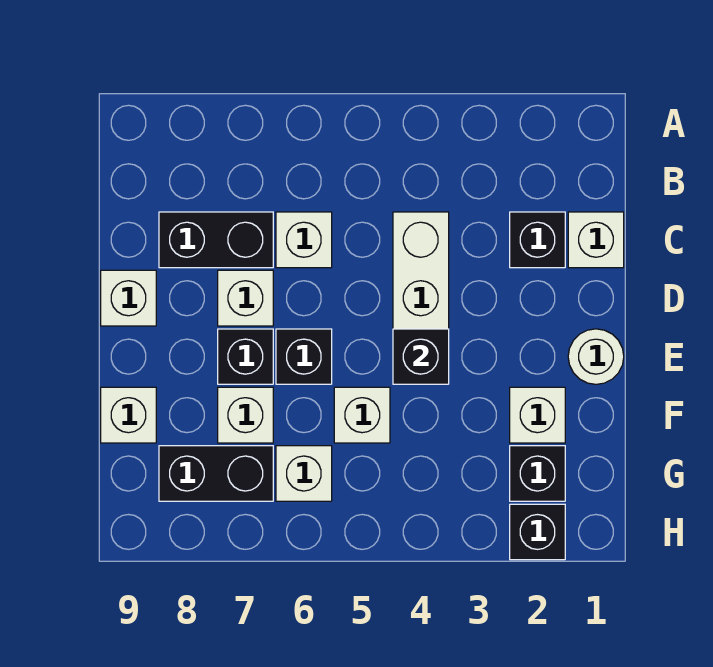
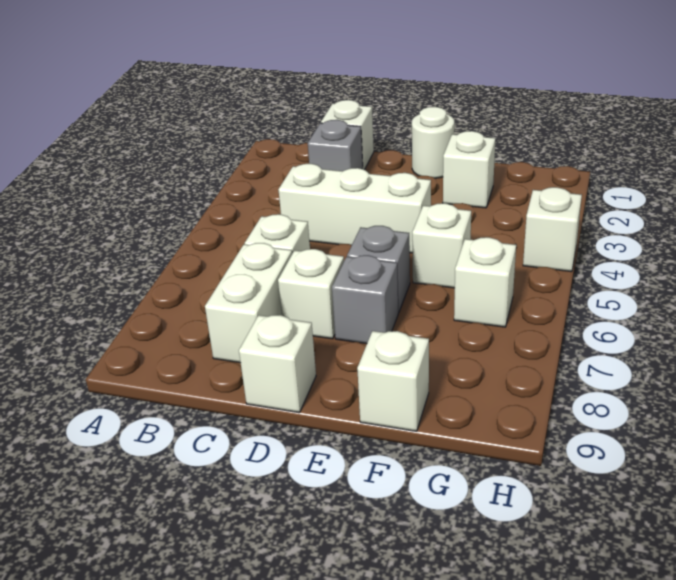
black brick C2 level 1 -> grey brick C2 level 1
black brick C7:C8 level 1 -> white brick C7:C8 level 1
black brick E4 level 2 -> none
black brick E6 level 1 -> grey brick E6 level 1
black brick E7 level 1 -> grey brick E7 level 1
white brick F7 level 1 -> white brick H4 level 1
black brick G2 level 1 -> none
black brick G7:G8 level 1 -> none
black brick H2 level 1 -> none

